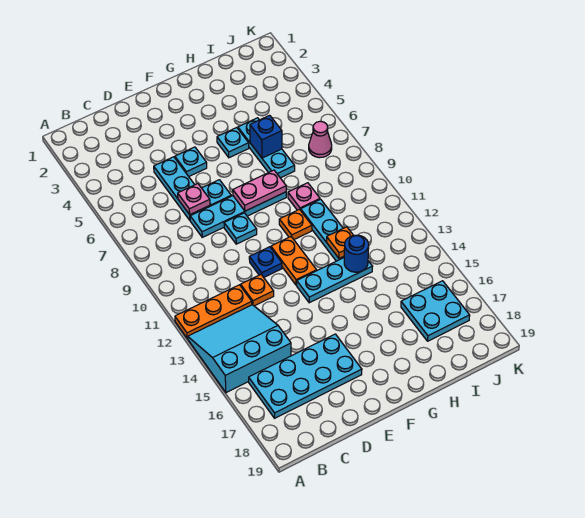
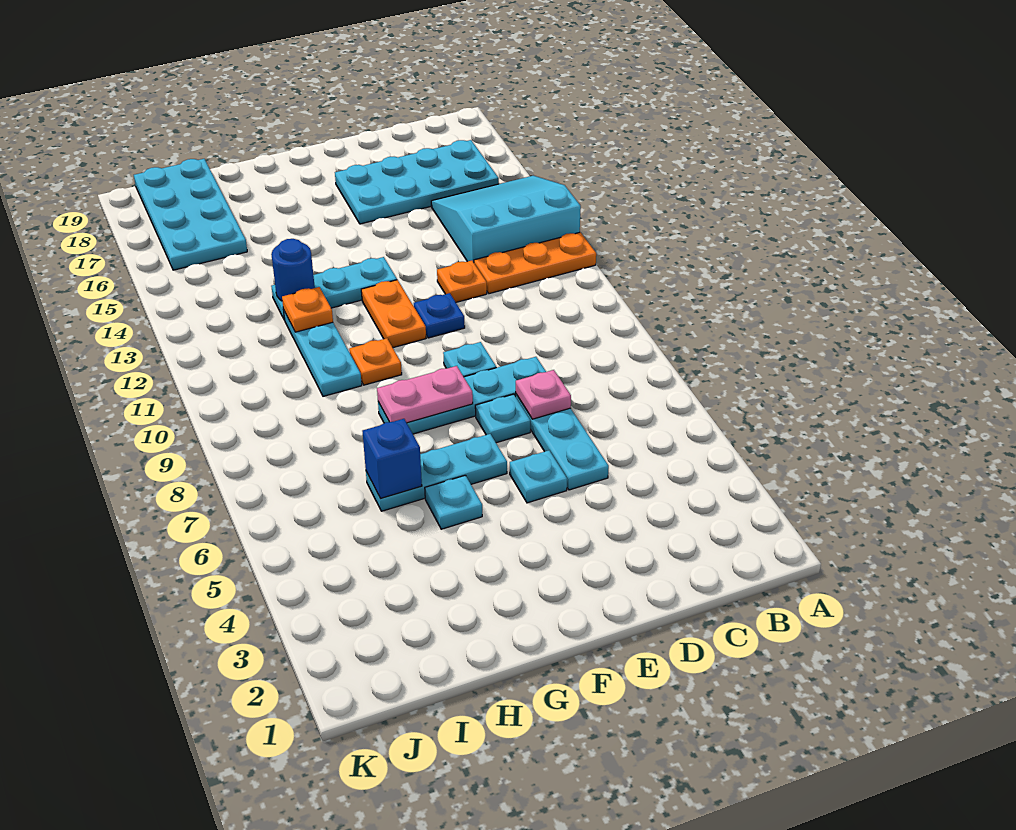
cyan slope A13:C15 level 1 top 15 -> cyan slope A13:C15 level 1 top 13
cyan plate H5:H7 level 1 -> cyan plate F6:H6 level 1
pink plate H9 level 1 -> none
cyan plate I16:J17 level 1 -> cyan plate I16:J19 level 1
pink cone J7 level 1 -> none

